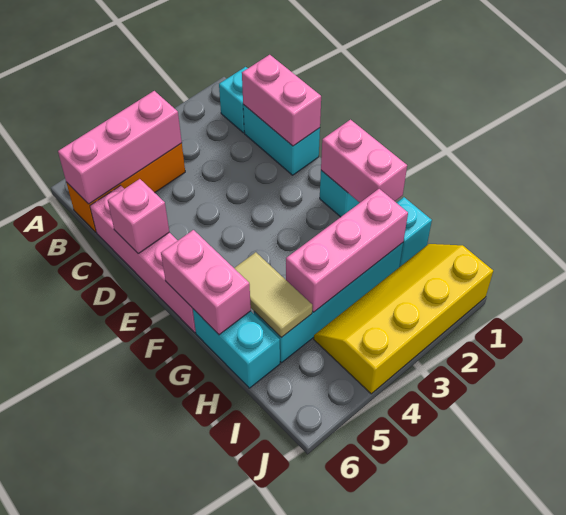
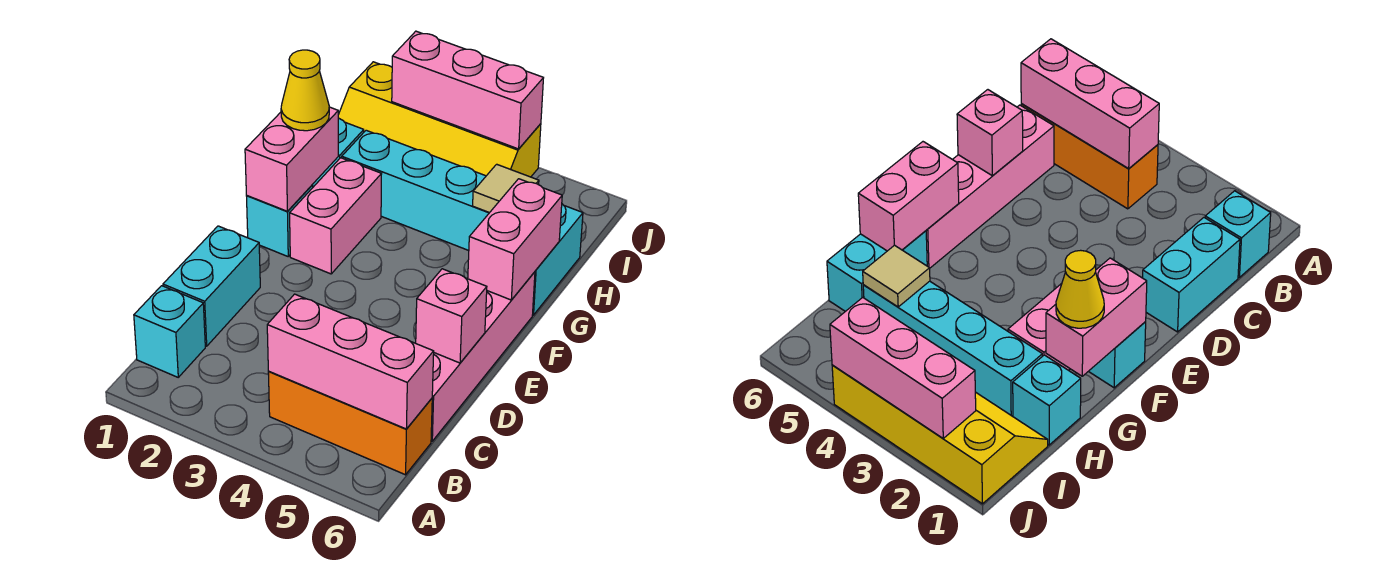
pink brick C1:D1 level 2 -> pink brick F2:G2 level 1
none -> yellow cone G1 level 3
tan tile G5:H5 level 2 -> tan tile H5 level 2
pink brick H2:H4 level 2 -> pink brick J2:J4 level 2

